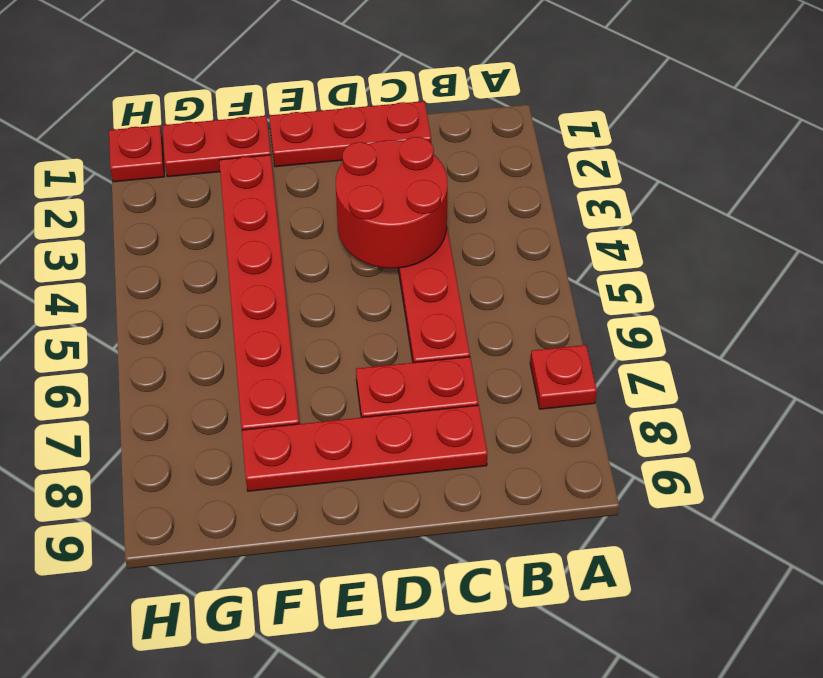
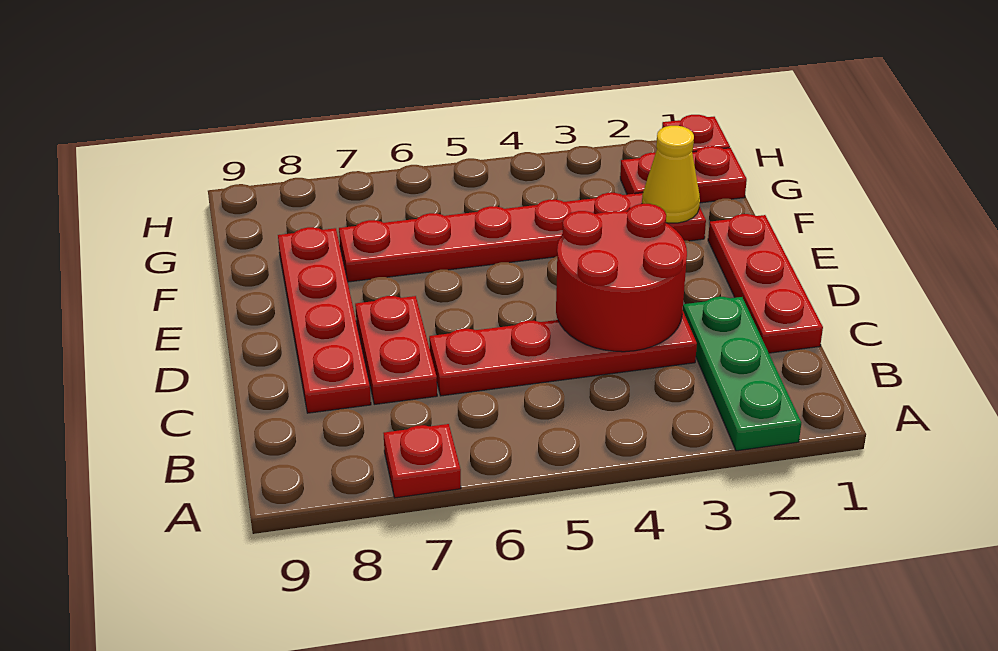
none -> green plate A2:C2 level 1
red plate F1:G1 level 1 -> red plate G1:G2 level 1
none -> yellow cone F2 level 2

